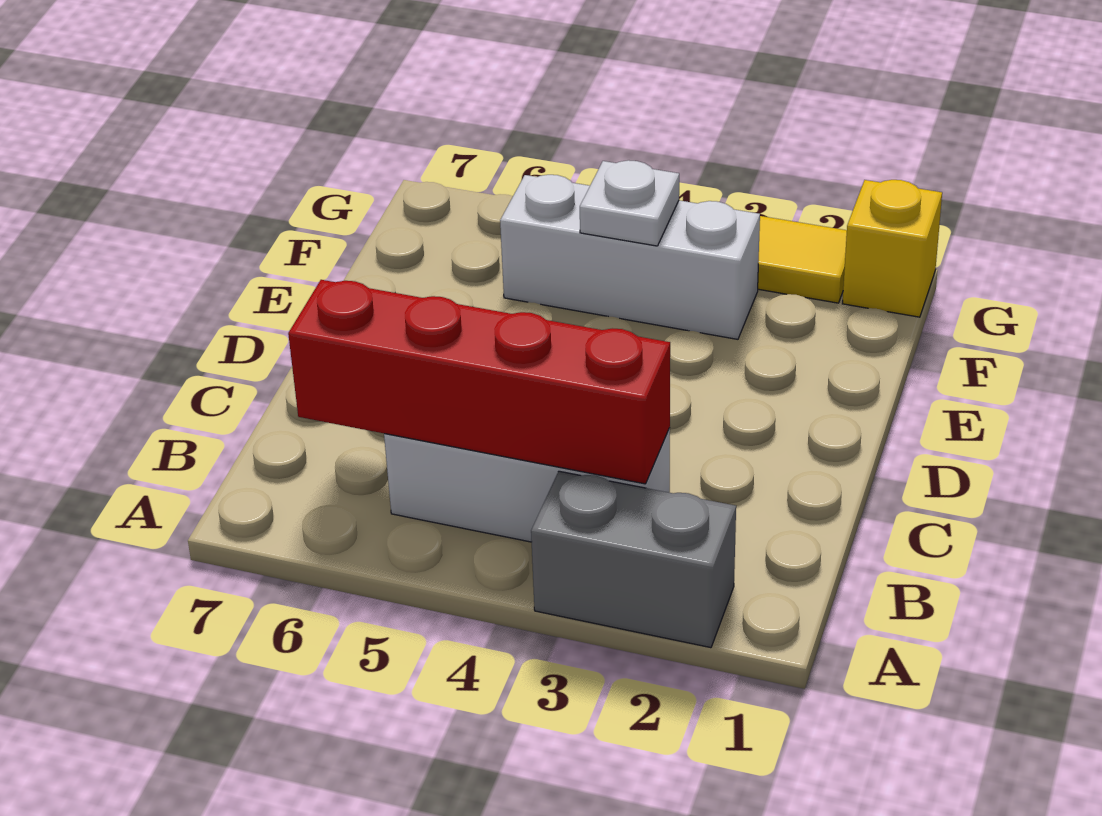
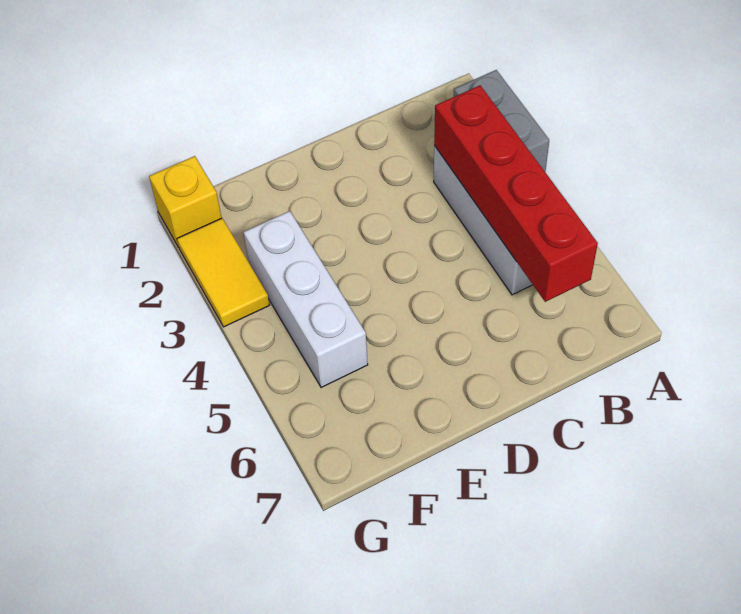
white plate F4 level 2 -> none

